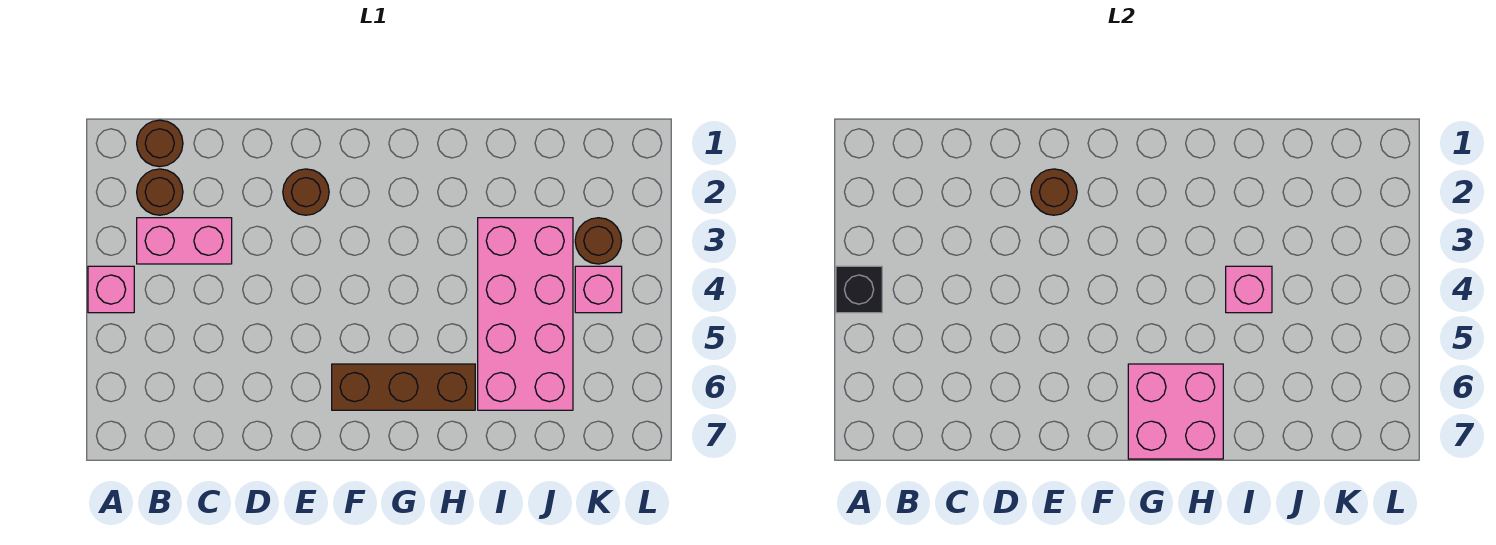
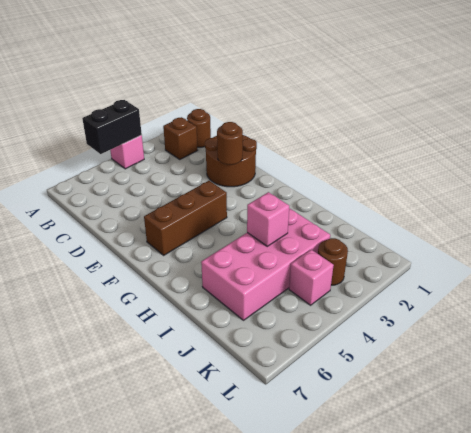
black brick A4 level 2 -> black brick A4:A5 level 2
brown round brick B2 level 1 -> brown brick B2 level 1
pink brick B3:C3 level 1 -> none
brown round brick E2 level 1 -> brown round brick D1:E2 level 1
brown brick F6:H6 level 1 -> brown brick F4:F6 level 1
pink brick G6:H7 level 2 -> none

